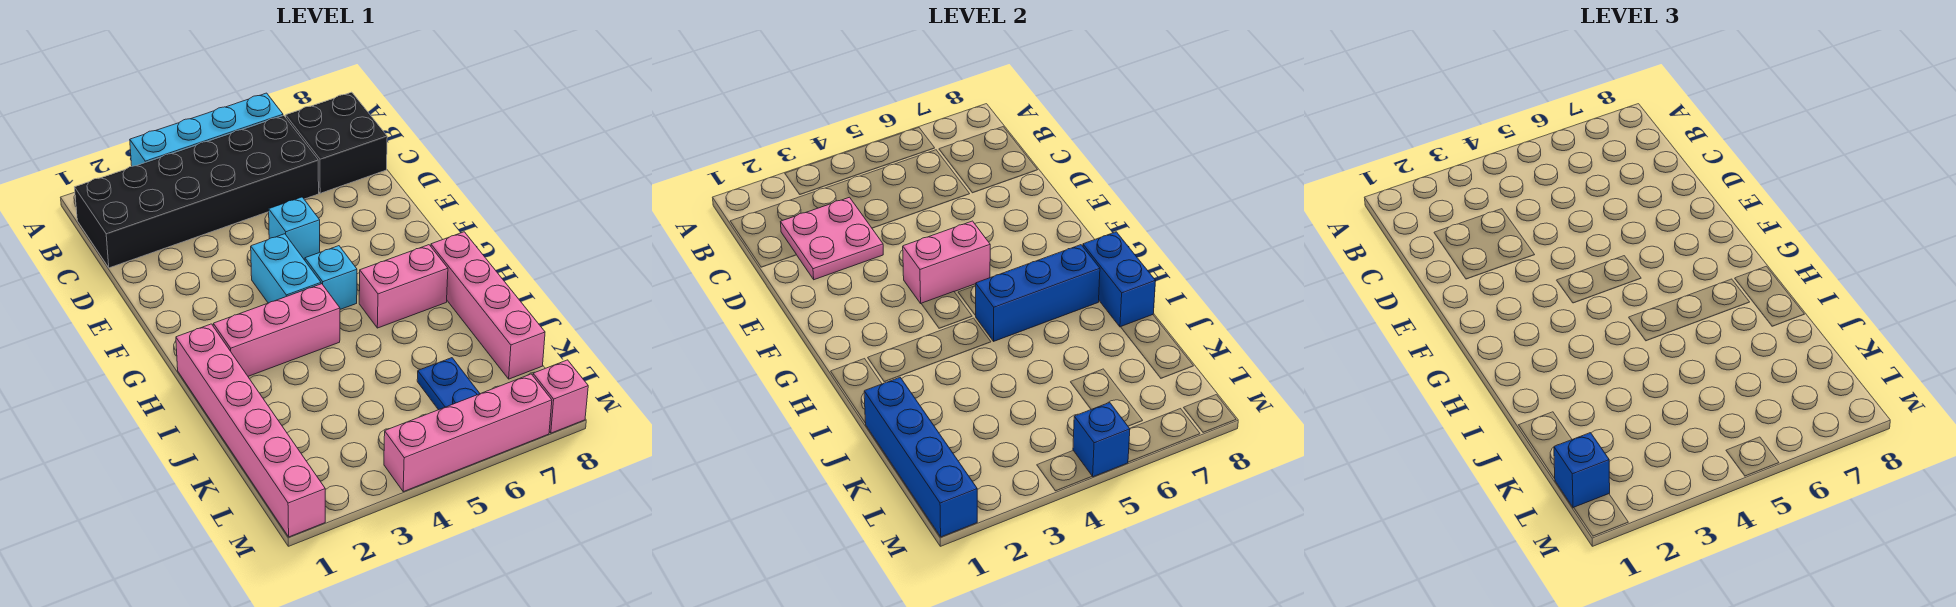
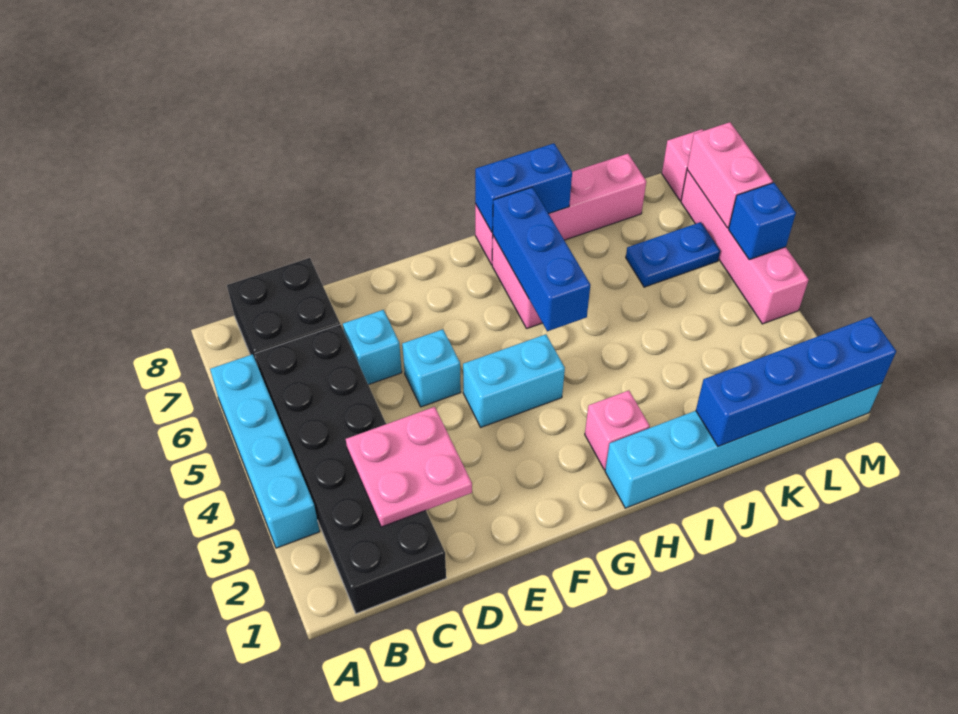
pink brick F4:F5 level 2 -> pink brick M6:M7 level 2
cyan brick G5 level 1 -> cyan brick D6 level 1
pink brick H1:M1 level 1 -> cyan brick H1:M1 level 1
pink brick H2:H4 level 1 -> pink brick H2 level 1
blue brick L1 level 3 -> none

